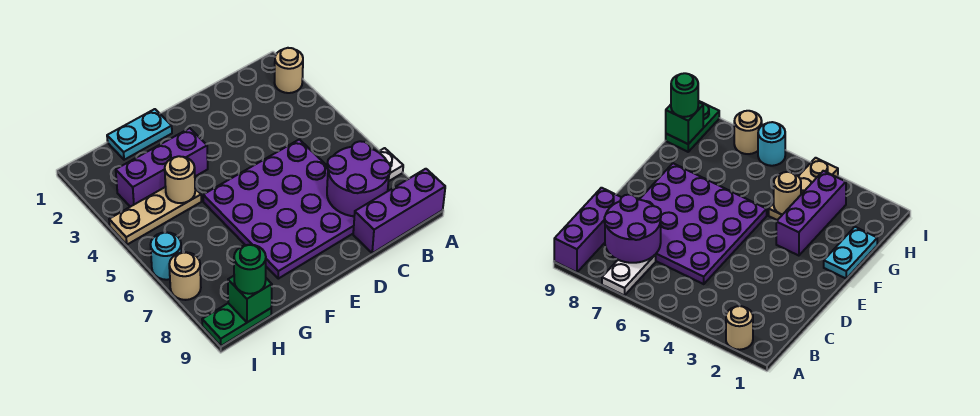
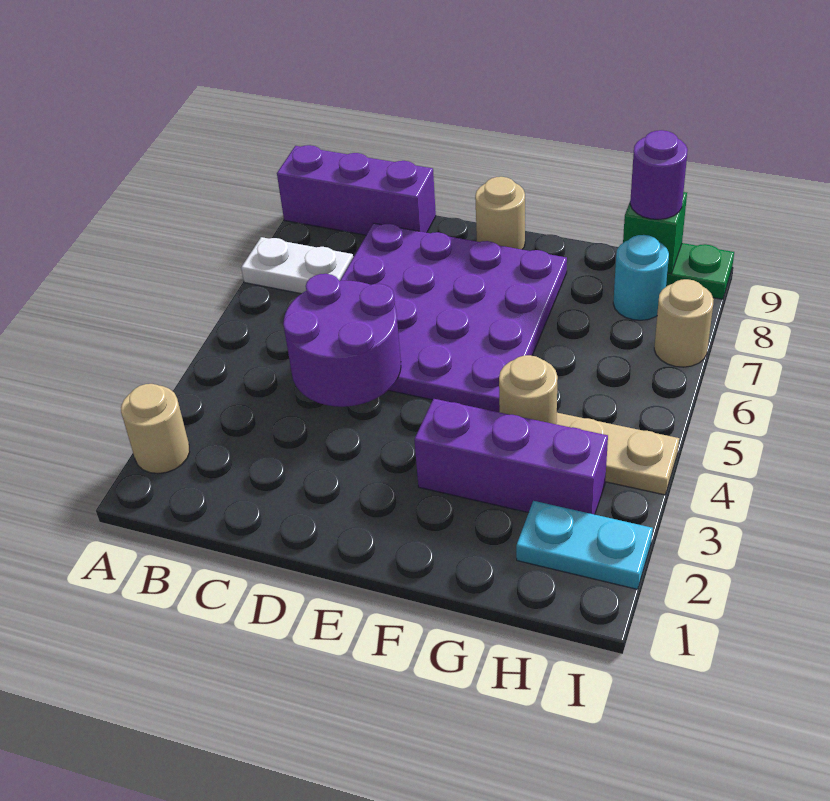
purple round brick B7:C8 level 2 -> purple round brick C4:D5 level 2
none -> tan round brick E9 level 1
cyan plate F1:G1 level 1 -> cyan plate H2:I2 level 1
green round brick H9 level 3 -> purple round brick H9 level 3
cyan round brick I6 level 1 -> cyan round brick H8 level 1

